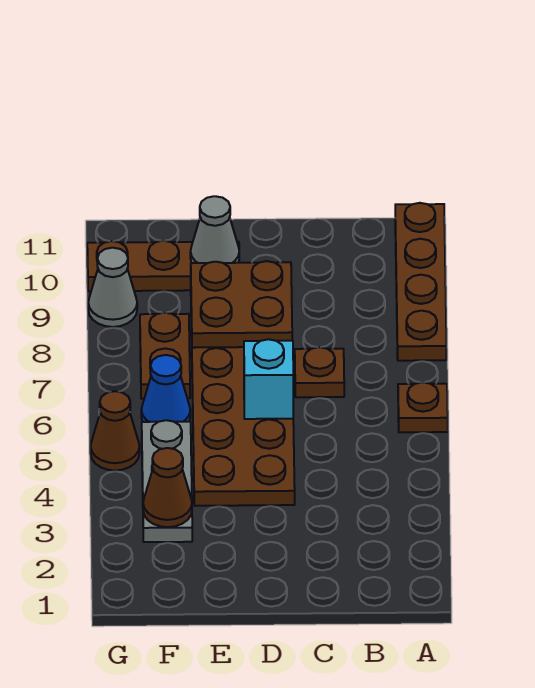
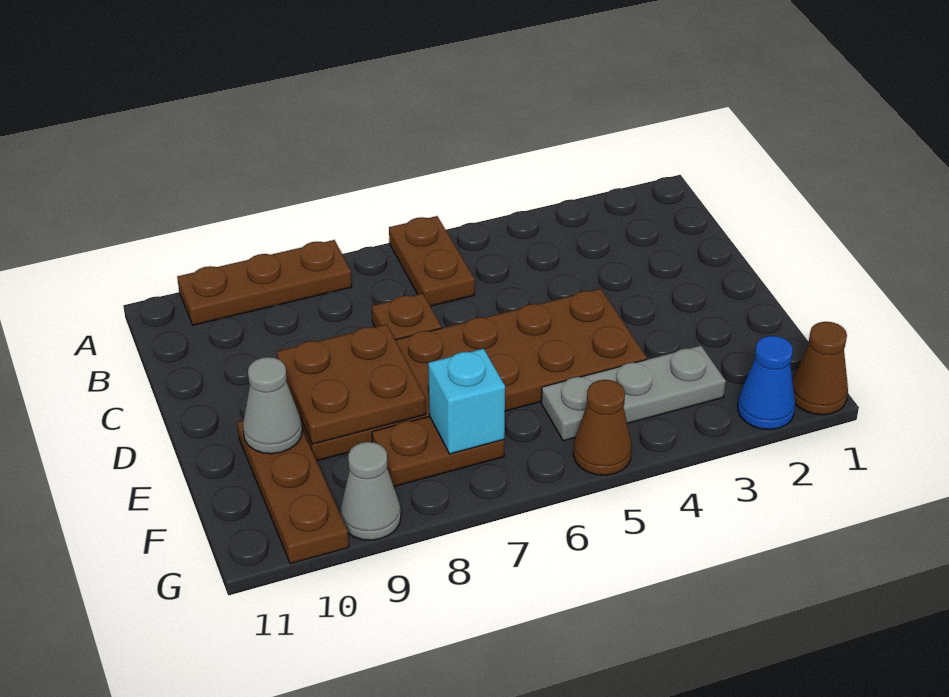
brown plate A6 level 1 -> brown plate A6:B6 level 1
brown plate A8:A11 level 1 -> brown plate A8:A10 level 1
cyan brick D6 level 2 -> cyan brick F7 level 2
brown cone F3 level 2 -> brown cone G1 level 1
blue cone F6 level 1 -> blue cone G2 level 1

